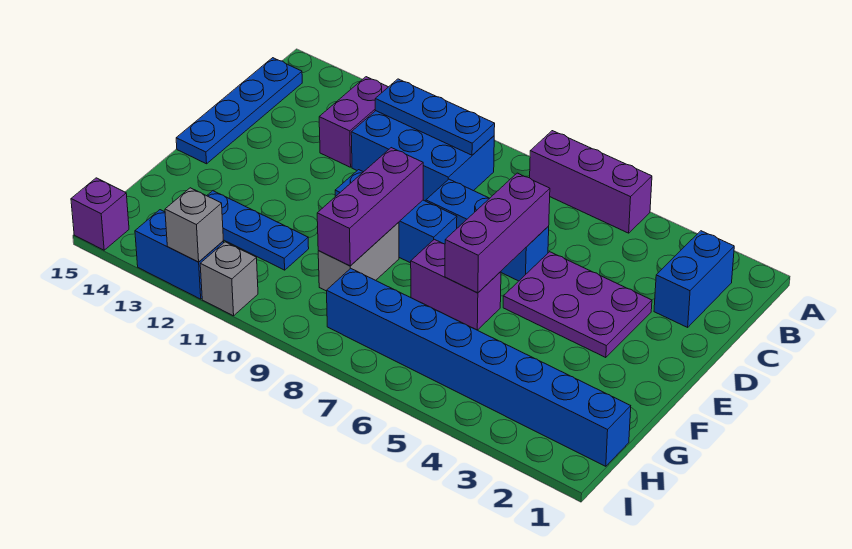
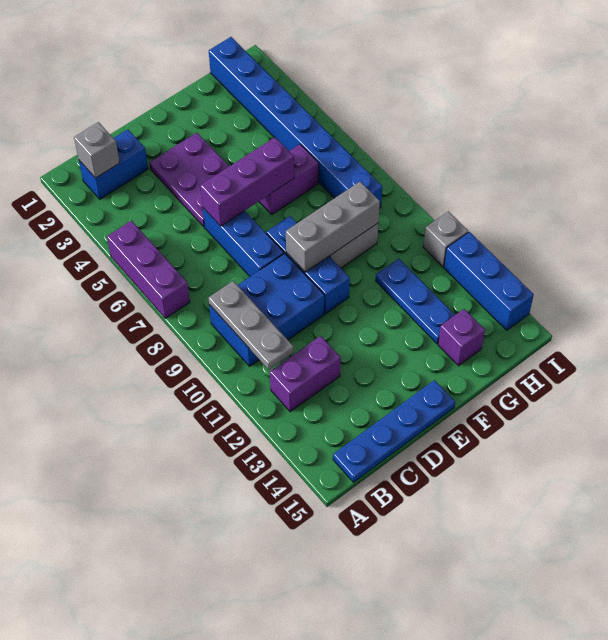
blue brick B9:C11 level 1 -> blue brick B9:D10 level 1
blue plate B9:B11 level 2 -> grey plate B9:B11 level 2
purple brick E9:G9 level 2 -> grey brick E9:G9 level 2
purple brick F6:F7 level 1 -> purple brick F6:G6 level 1
blue brick I12:I13 level 1 -> blue brick I12:I14 level 1
grey brick I12 level 2 -> grey brick B2 level 2
purple brick I15 level 1 -> purple brick G14 level 1

